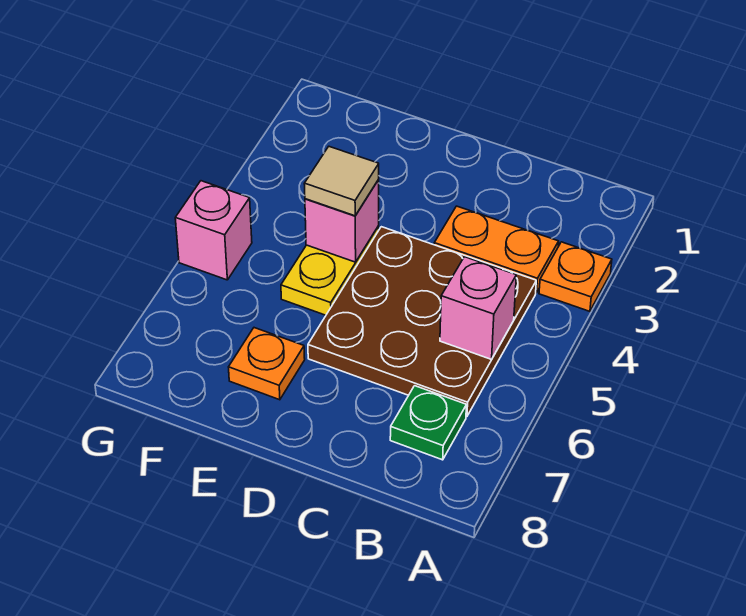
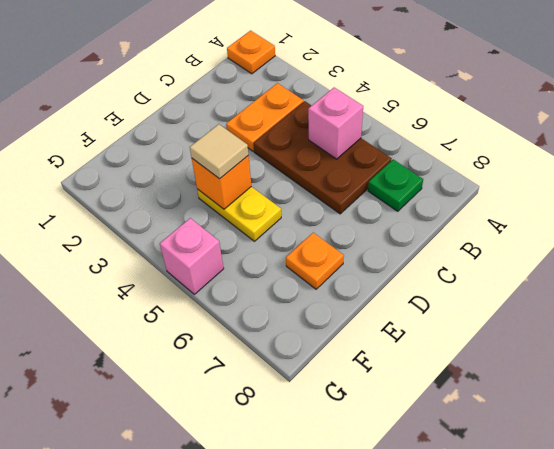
orange plate A3 level 1 -> orange plate A1 level 1
brown plate B4:D6 level 1 -> brown plate B4:C6 level 1
pink brick E4 level 2 -> orange brick E4 level 2

